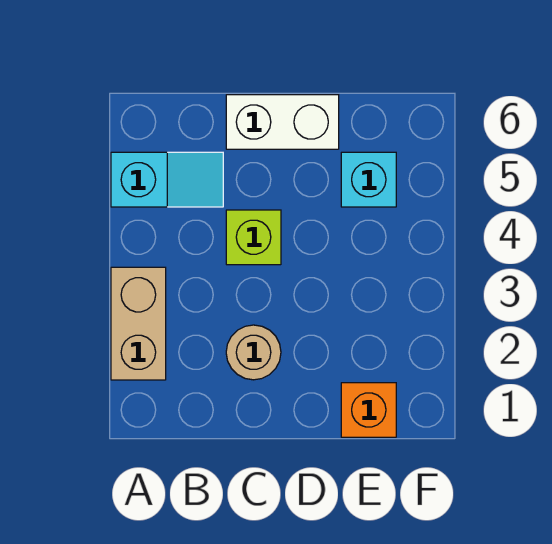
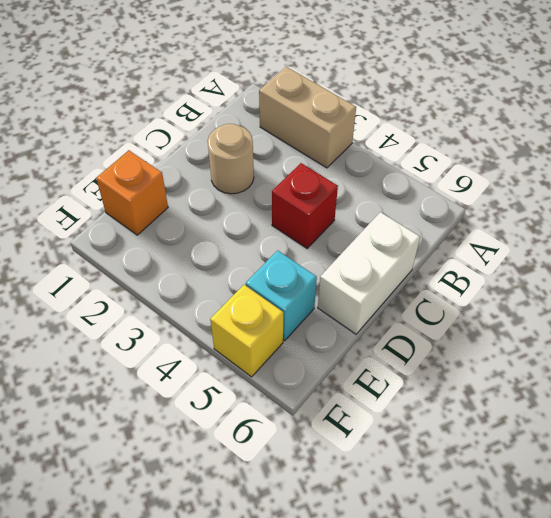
cyan slope A5:B5 level 1 top A -> none
lime brick C4 level 1 -> red brick C4 level 1
none -> yellow brick F5 level 1

